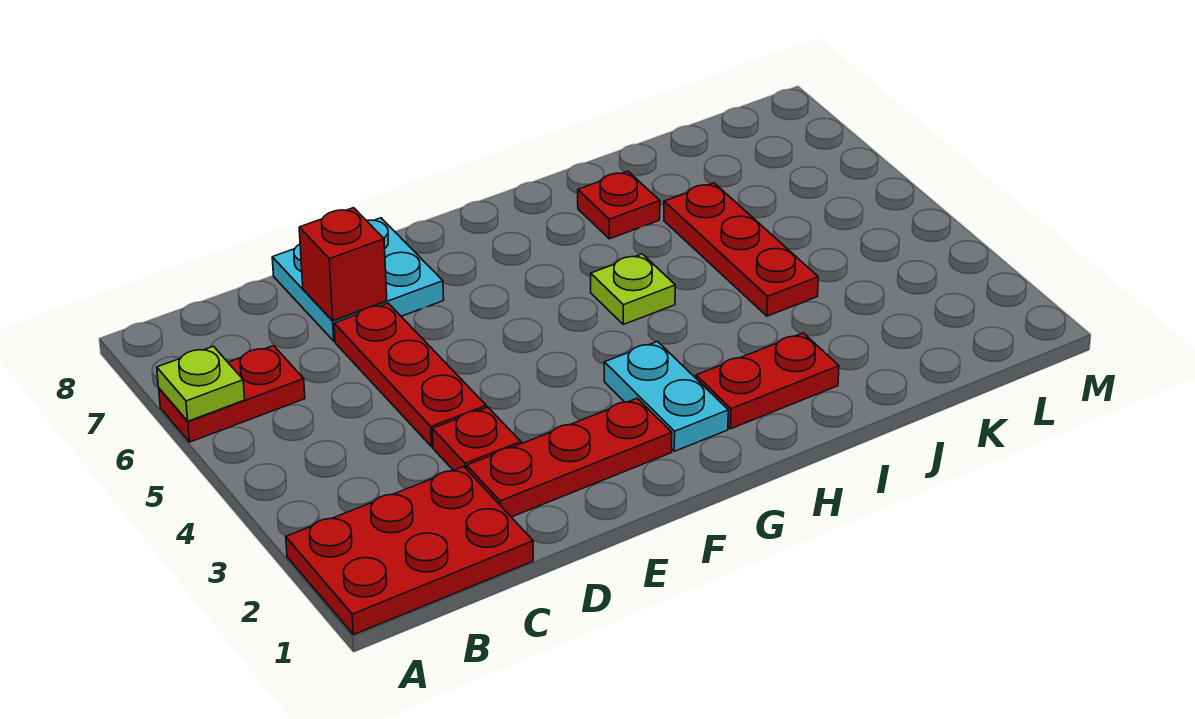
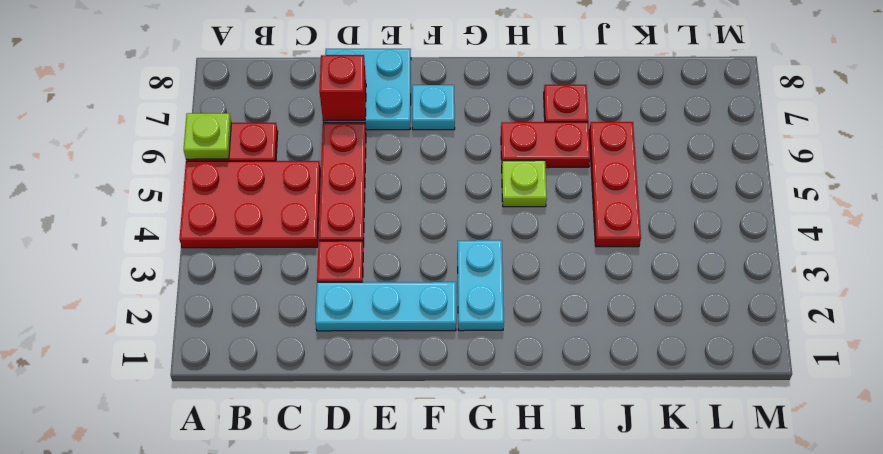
red plate A1:C2 level 1 -> red plate A4:C5 level 1
red plate D2:F2 level 1 -> cyan plate D2:F2 level 1
none -> cyan plate F7 level 1
red plate H2:I2 level 1 -> red plate H6:I6 level 1

